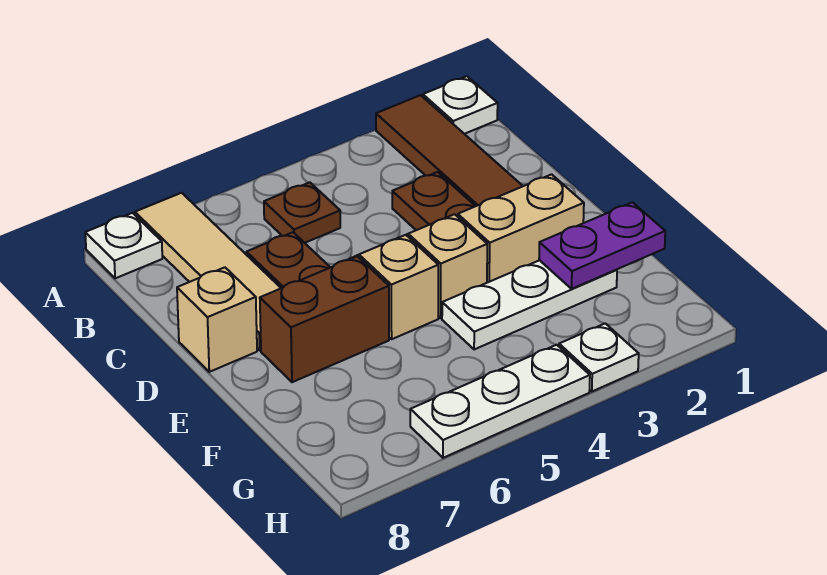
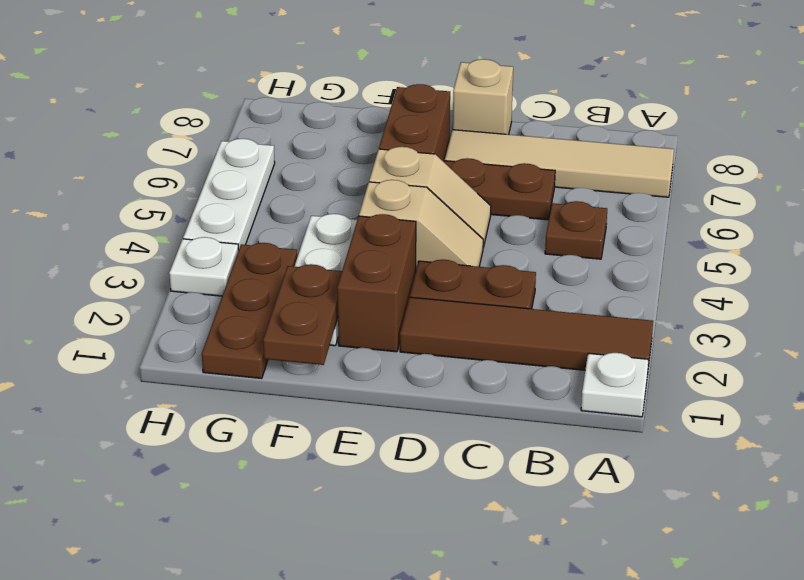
white plate A8 level 1 -> none
tan brick E2:E3 level 1 -> brown brick E2:E3 level 1
purple plate F1:F2 level 2 -> brown plate F1:F2 level 2
none -> brown plate G1:G3 level 1

